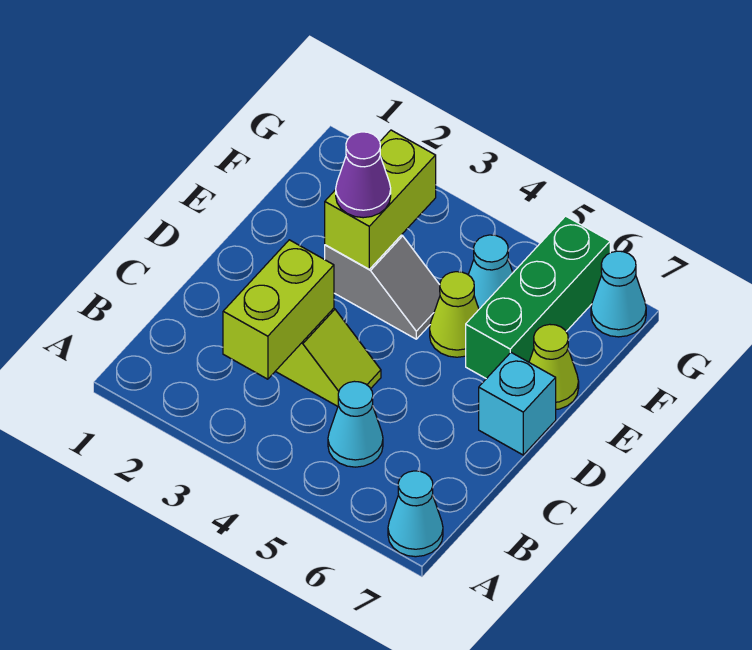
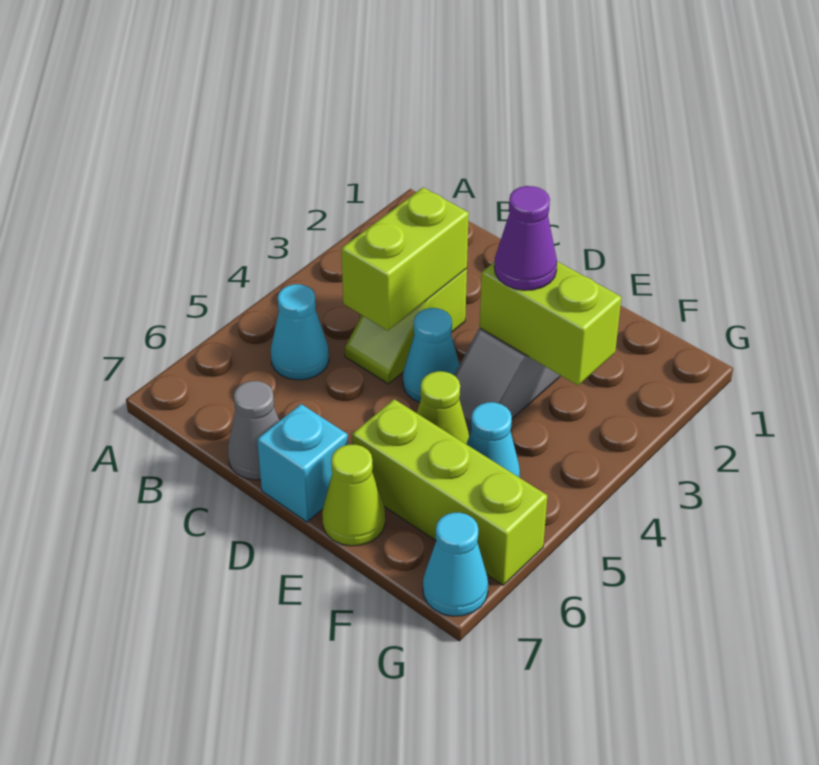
cyan cone A7 level 1 -> cyan cone D4 level 1
lime brick B3:C3 level 2 -> lime brick C3:C4 level 2
none -> grey cone C7 level 1
green brick E6:G6 level 1 -> lime brick E6:G6 level 1

